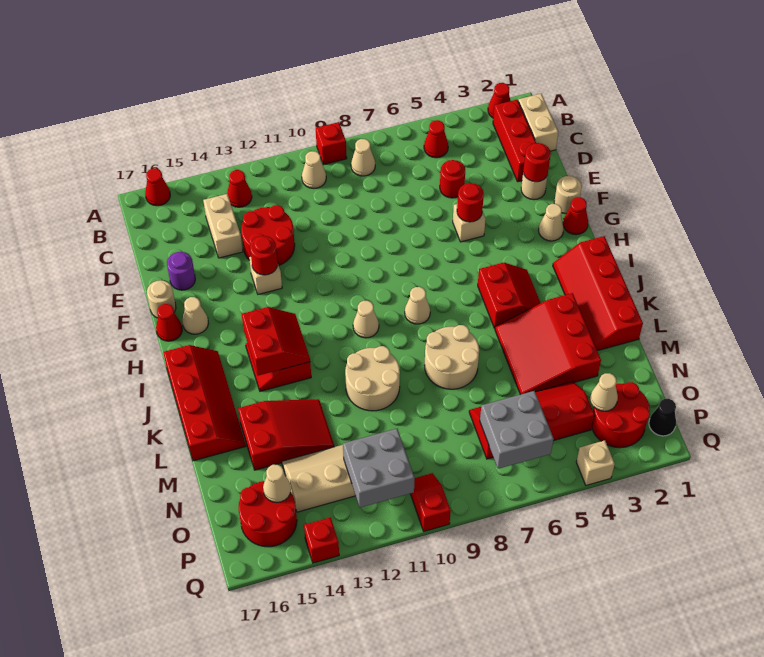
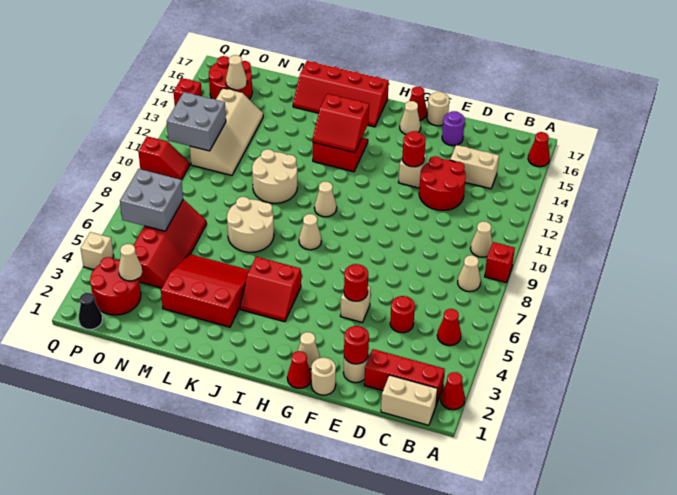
red cone B13 level 1 -> none
red slope I1:L2 level 1 top 1 -> none
red slope L13:M15 level 1 top 15 -> none

